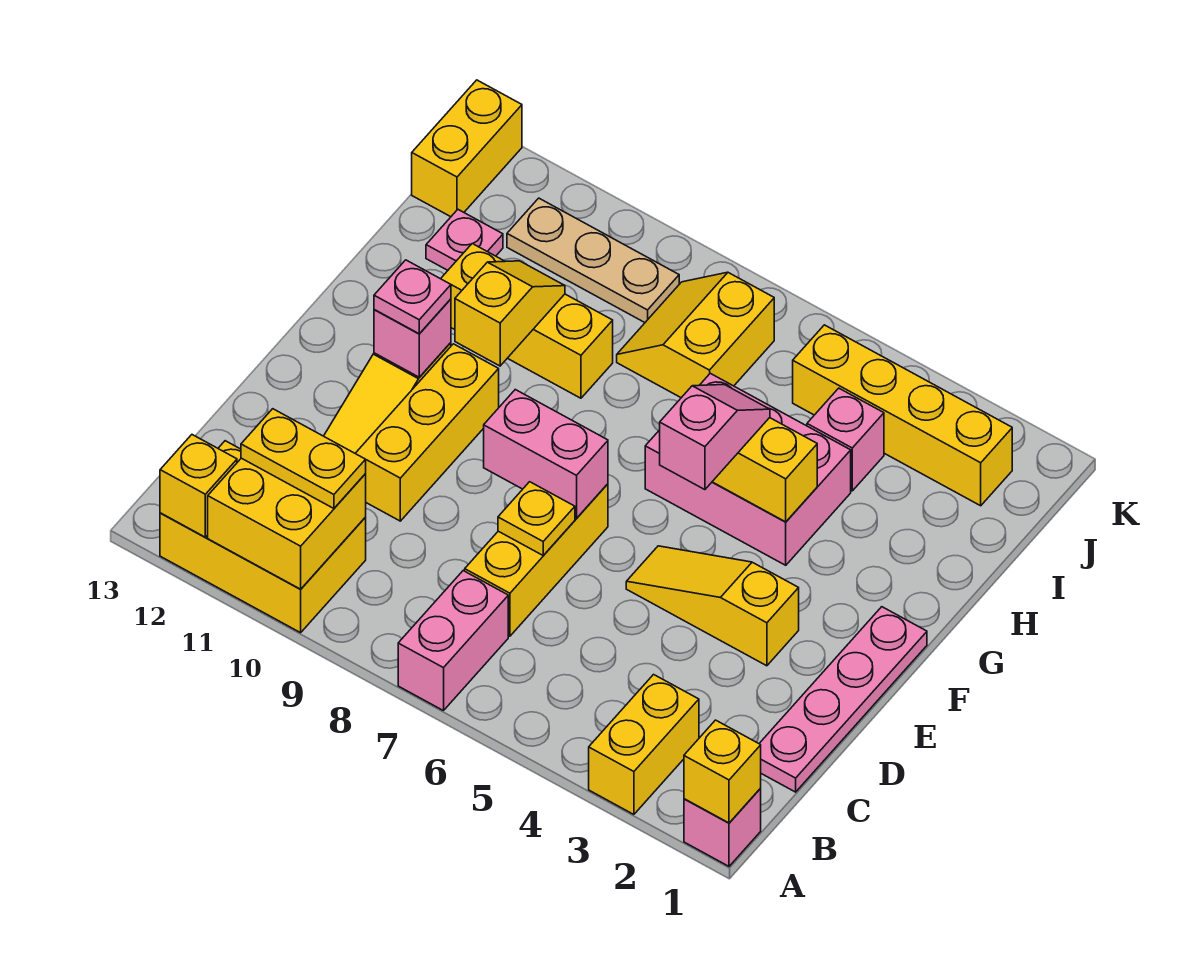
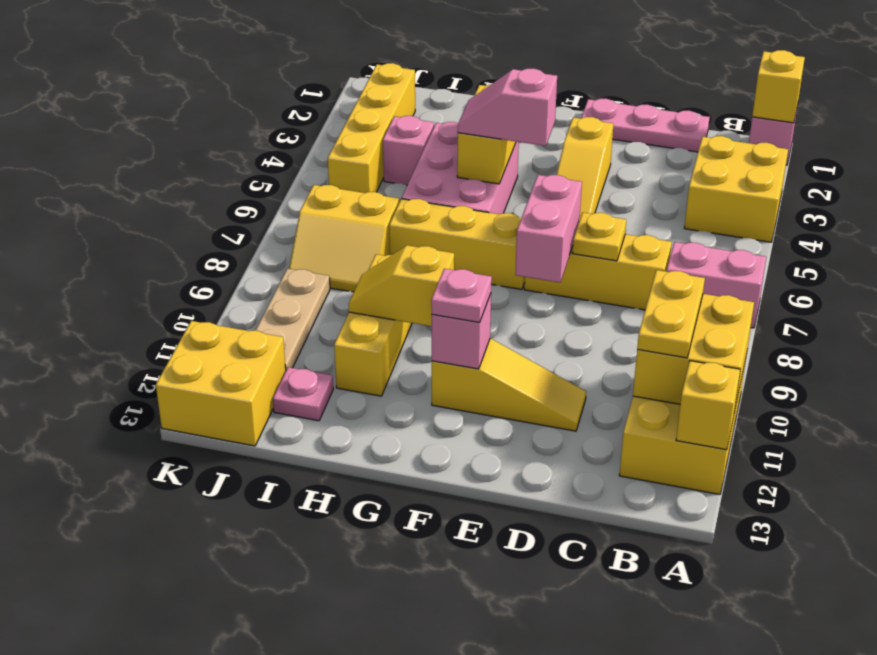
yellow brick A3:B3 level 1 -> yellow brick A3:B4 level 1
pink plate C1:F1 level 1 -> pink plate C1:E1 level 1
yellow brick D10:F10 level 1 -> yellow brick F7:H7 level 1
yellow brick J13:K13 level 1 -> yellow brick J12:K13 level 1

